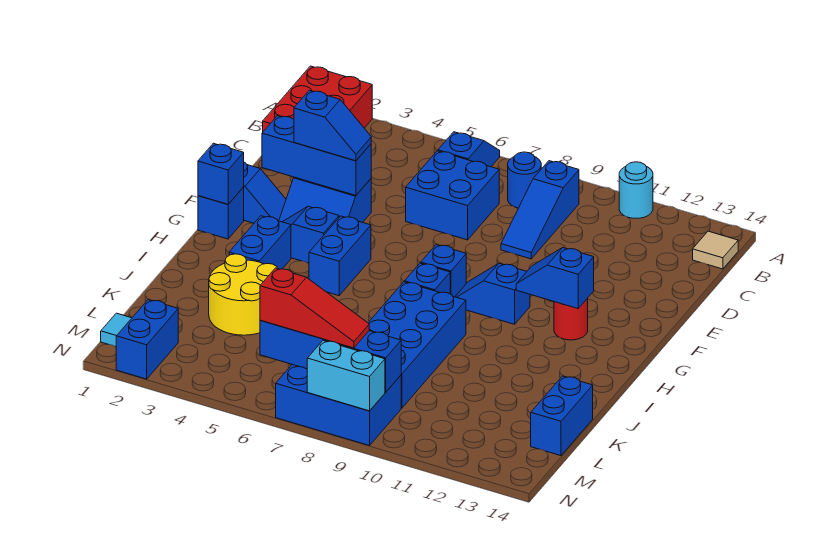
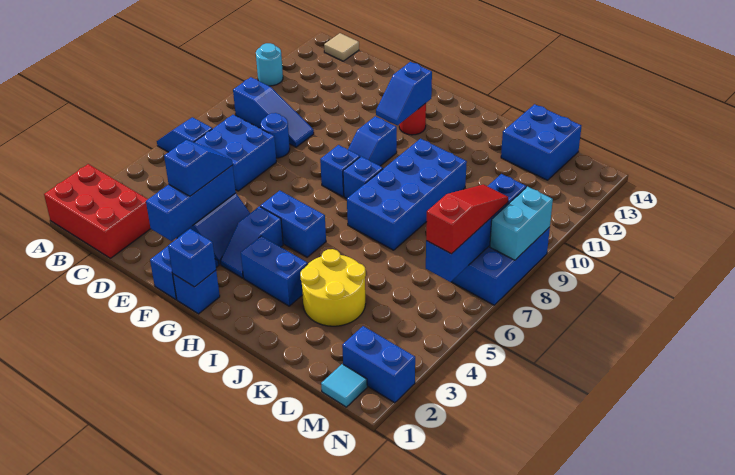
blue round brick B8 level 1 -> blue round brick D8 level 1
blue brick I8:L9 level 1 -> blue brick I7:J10 level 1
blue brick K14:L14 level 1 -> blue brick K13:L14 level 1

